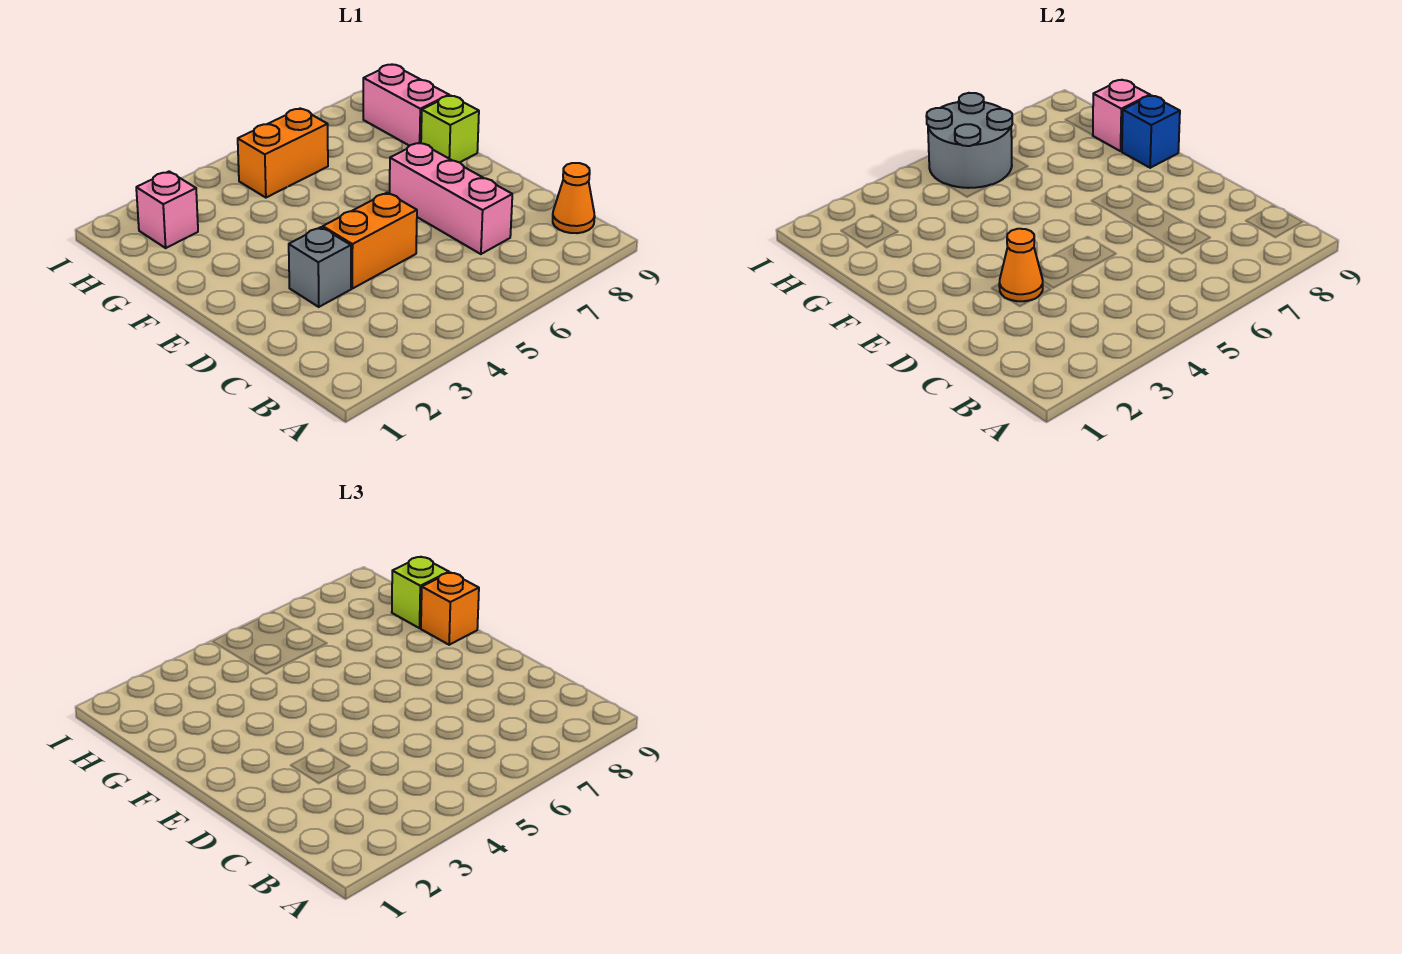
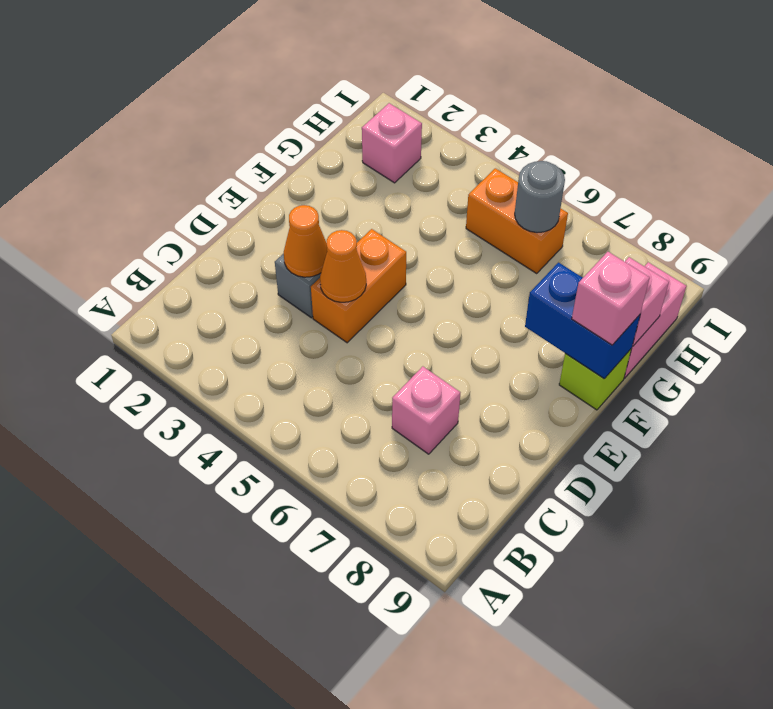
orange cone B9 level 1 -> orange cone D4 level 2
pink brick C7:E7 level 1 -> pink brick C7 level 1
orange brick D4:D5 level 1 -> orange brick D4:E4 level 1
blue brick F9 level 2 -> blue brick F8:F9 level 2
orange brick F9 level 3 -> pink brick F9 level 3
lime brick G9 level 3 -> none
grey round brick H5:I6 level 2 -> grey round brick H6 level 2

